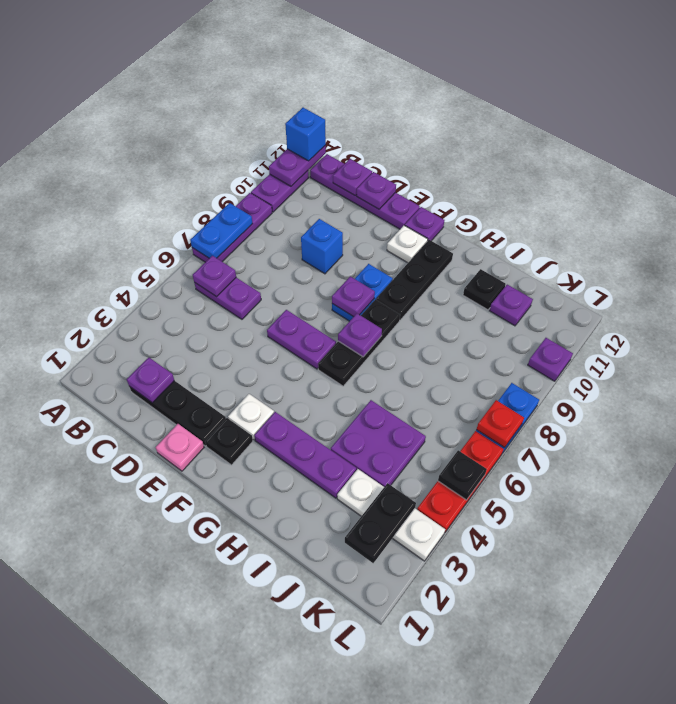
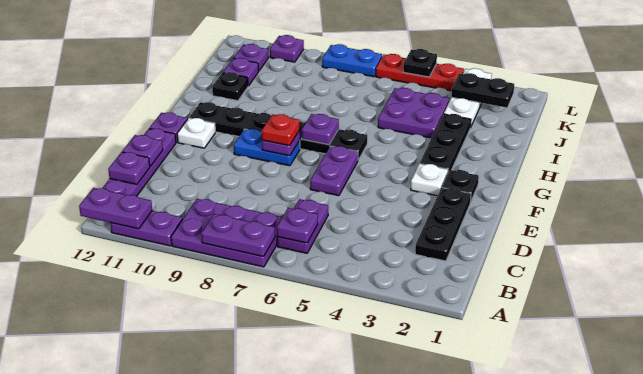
purple plate A7:A9 level 1 -> purple plate A7:B9 level 1
blue plate A7:A8 level 2 -> purple plate A7:A8 level 2
blue brick A12 level 3 -> none
purple plate C2 level 2 -> purple plate K11 level 1
blue brick D9 level 1 -> none
pink plate E1 level 1 -> none
purple plate G3:I3 level 1 -> black plate G3:I3 level 1
red plate L7 level 2 -> red plate F8 level 3

